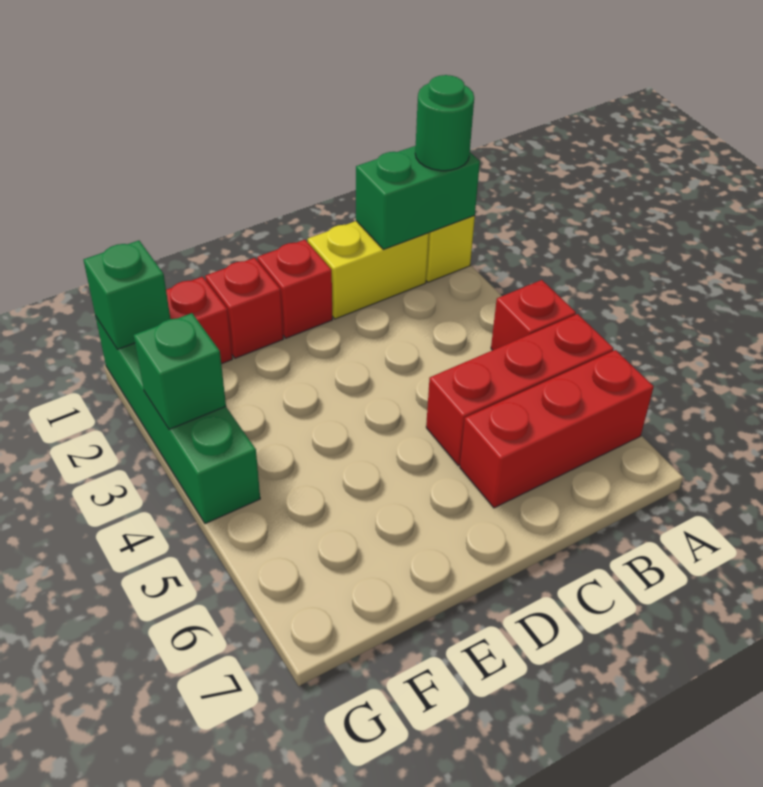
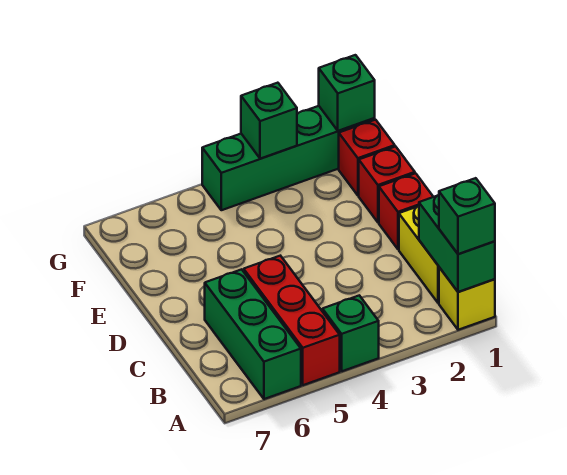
green round brick A1 level 3 -> green brick A1 level 3
red brick A4 level 1 -> green brick A4 level 1
red brick A6:C6 level 1 -> green brick A6:C6 level 1

